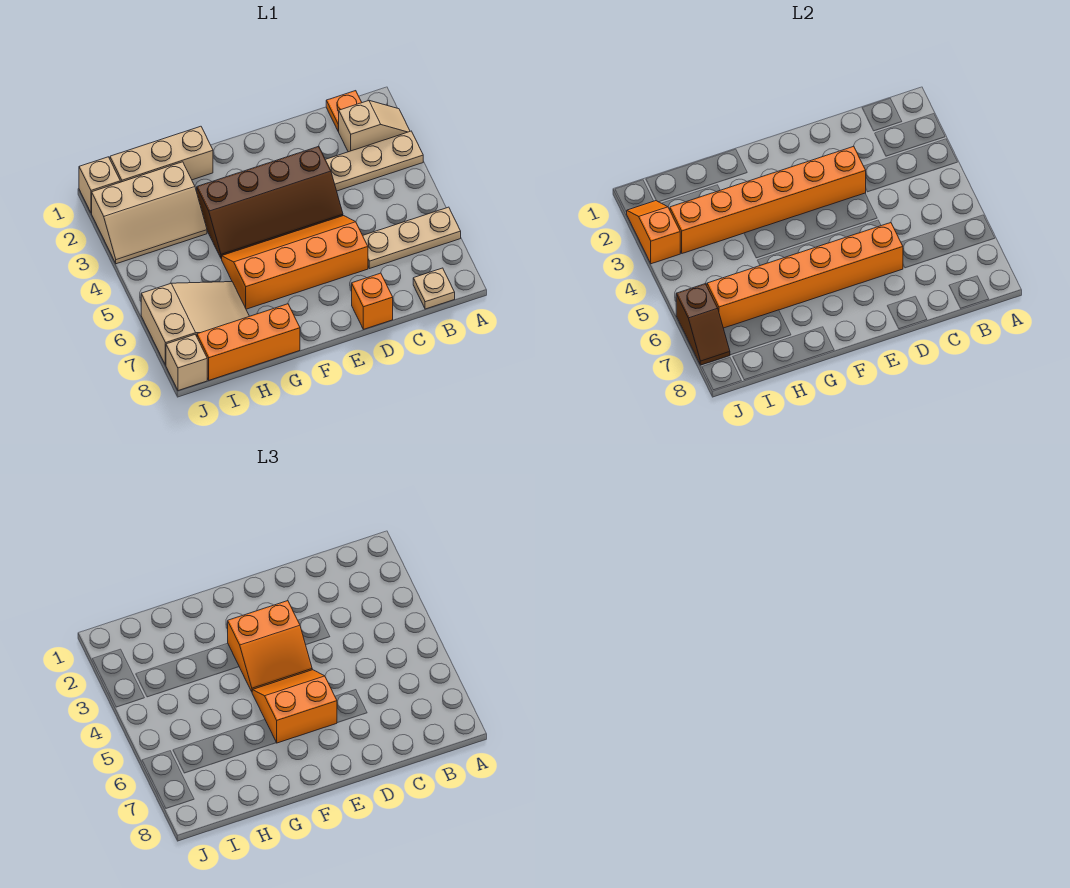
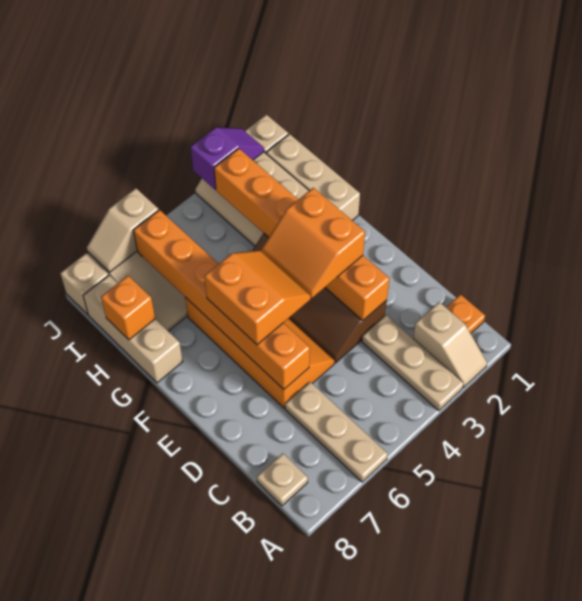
orange brick D8 level 1 -> orange brick H8 level 2
orange brick G8:I8 level 1 -> tan brick G8:I8 level 1
orange slope J2:J3 level 2 top 3 -> purple slope J2:J3 level 2 top 3
brown slope J6:J7 level 2 top 6 -> tan slope J6:J7 level 2 top 6

